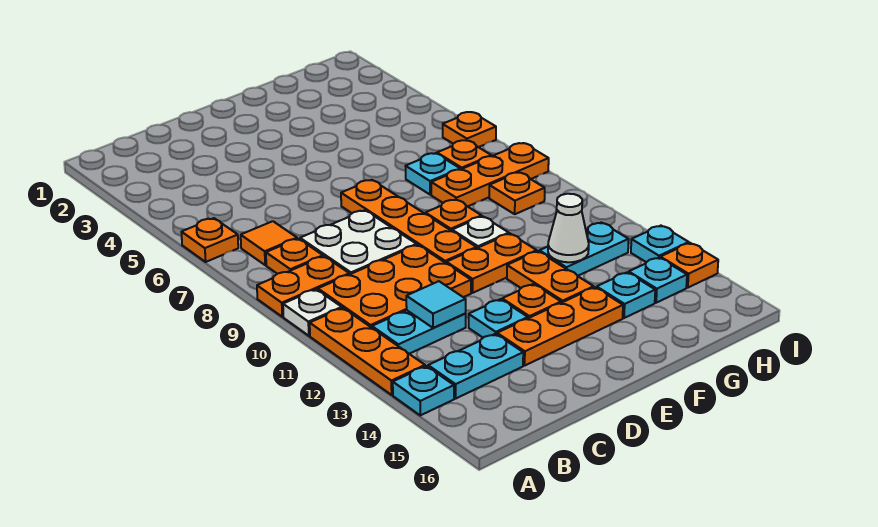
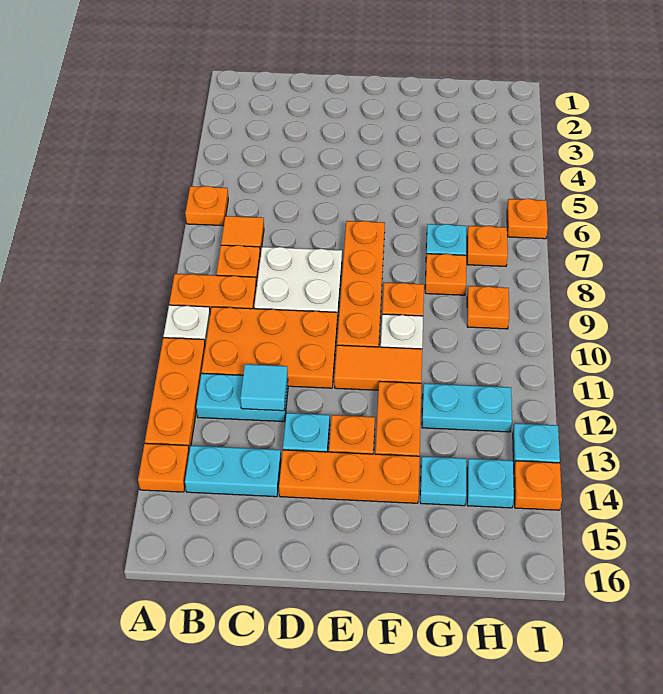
cyan plate A14 level 1 -> orange plate A14 level 1
orange plate E11:F11 level 1 -> orange tile E11:F11 level 1
orange plate G8:I8 level 1 -> orange plate G8 level 1
white cone G12 level 2 -> none

